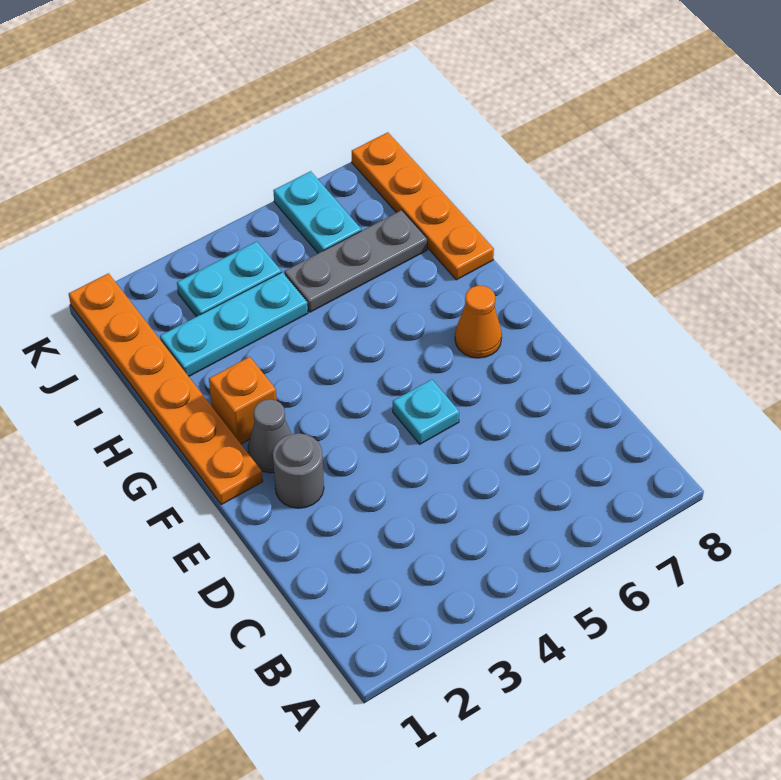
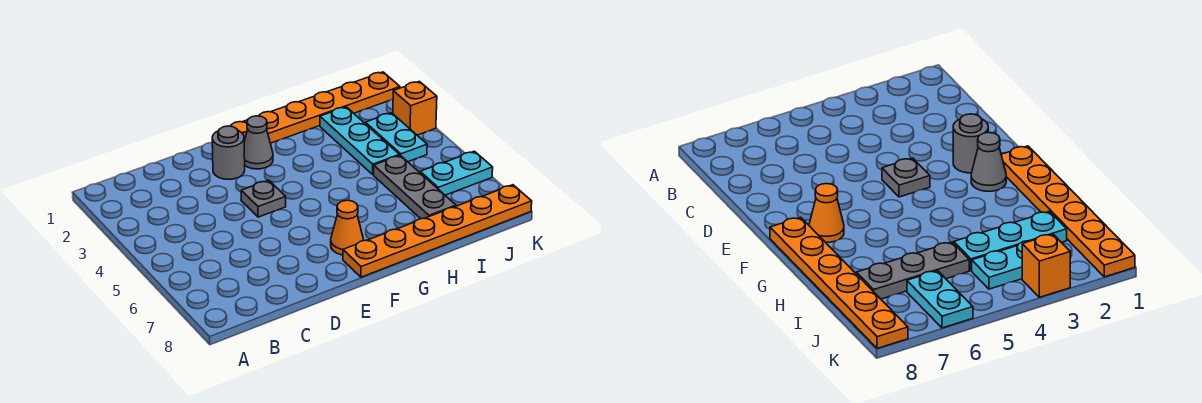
none -> grey plate E4 level 1
cyan plate E5 level 1 -> none
orange brick G2 level 1 -> orange brick K3 level 1
orange plate H8:K8 level 1 -> orange plate F8:K8 level 1

